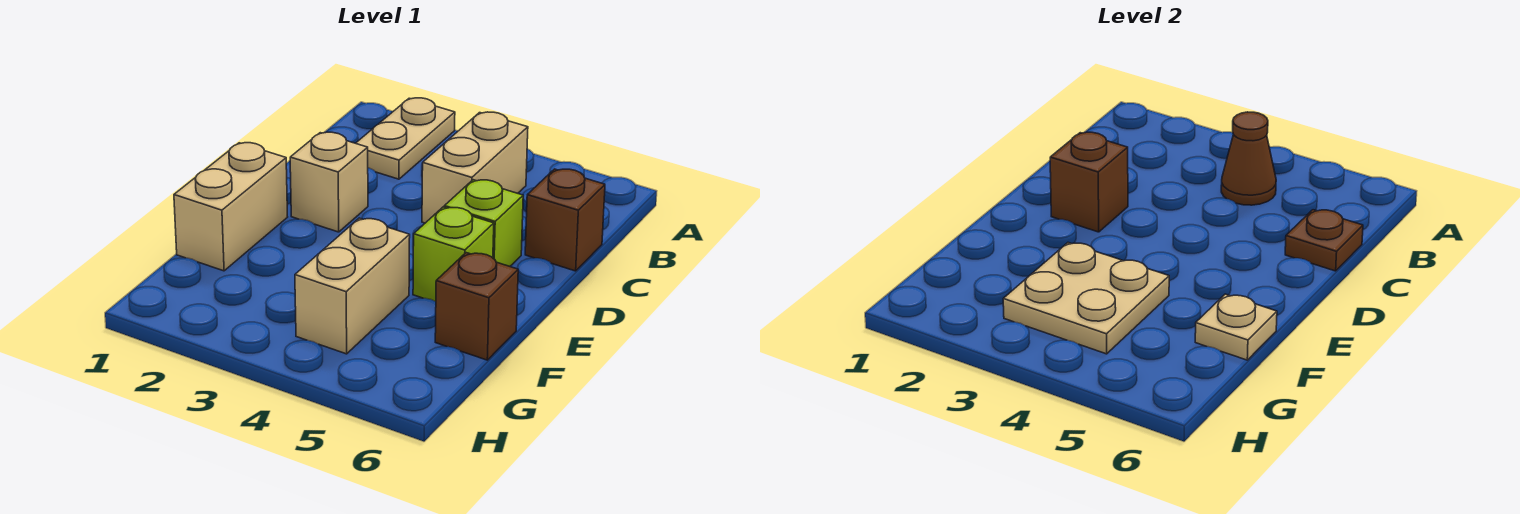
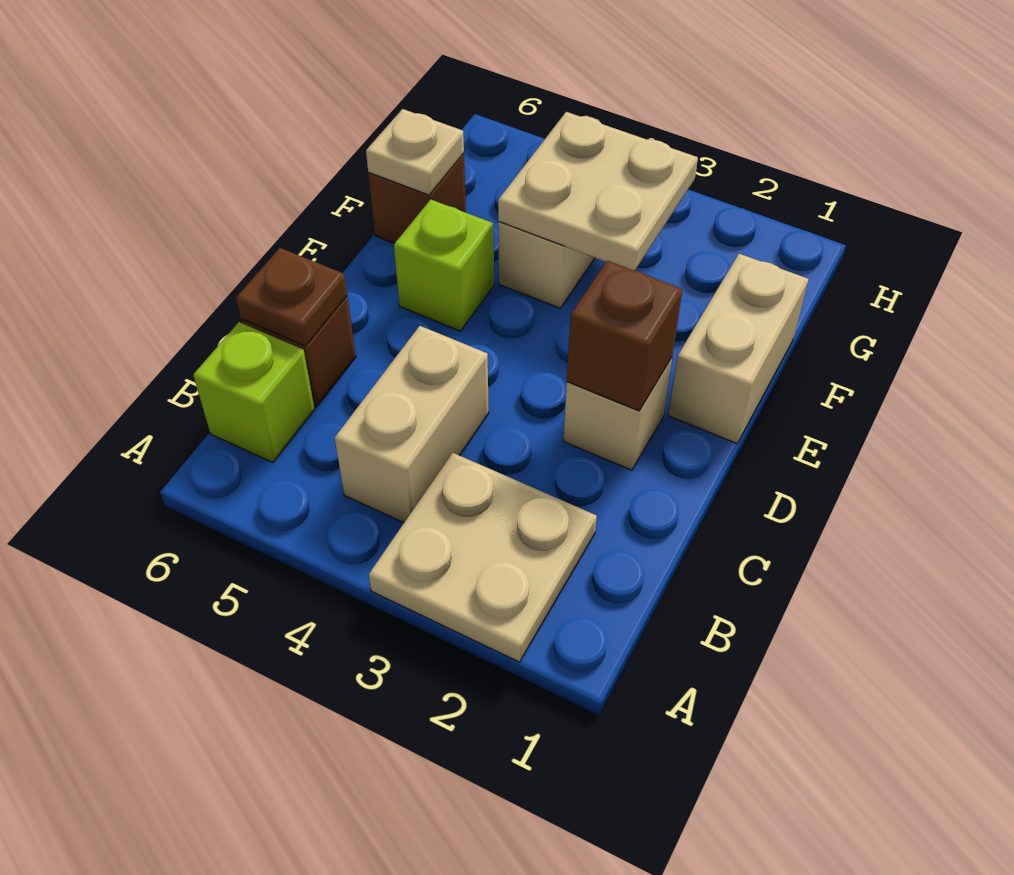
tan plate A2:B2 level 1 -> tan plate A2:B3 level 1
brown cone B4 level 2 -> none
lime brick D5 level 1 -> lime brick B6 level 1

